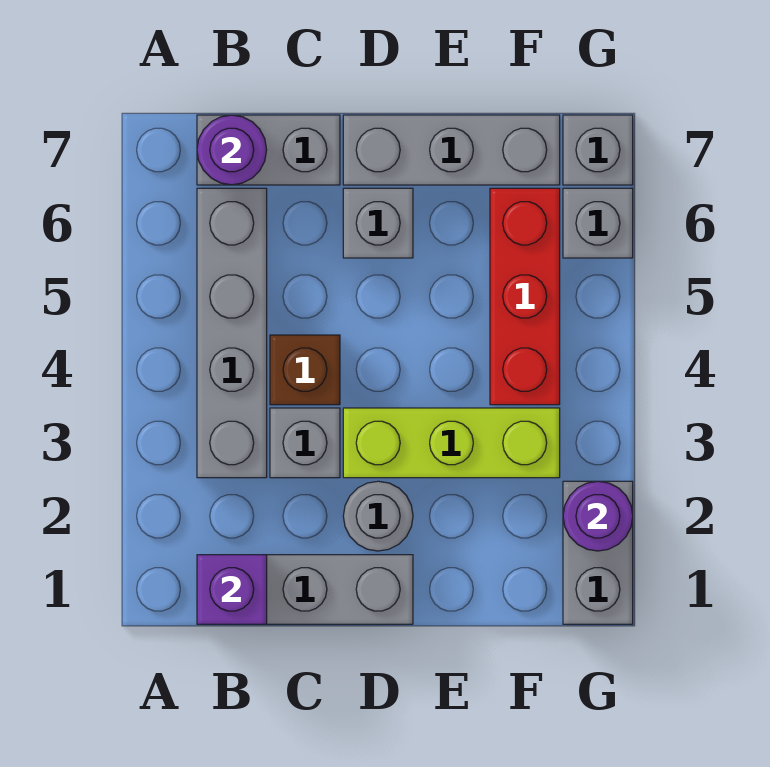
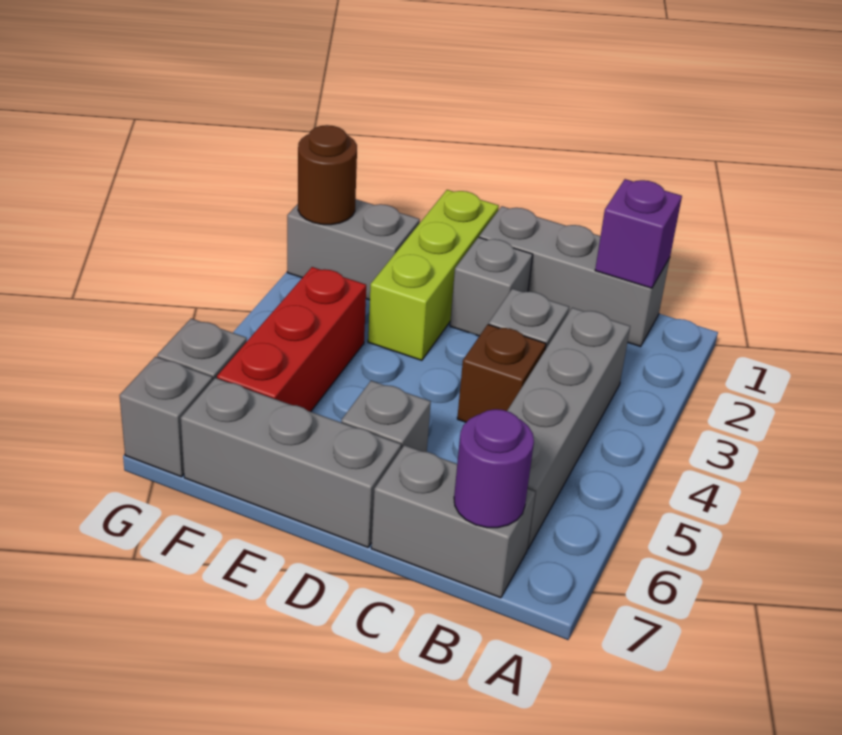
grey round brick D2 level 1 -> grey brick D2 level 1
lime brick D3:F3 level 1 -> lime brick E1:E3 level 1
grey brick G1:G2 level 1 -> grey brick F2:G2 level 1
purple round brick G2 level 2 -> brown round brick G2 level 2

